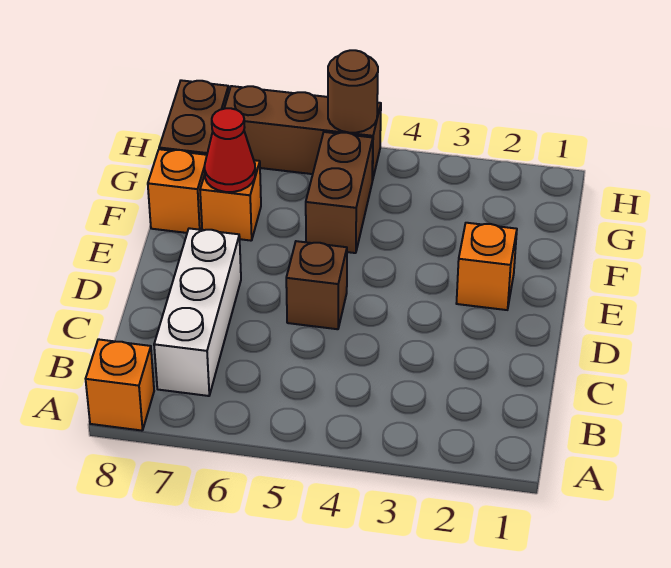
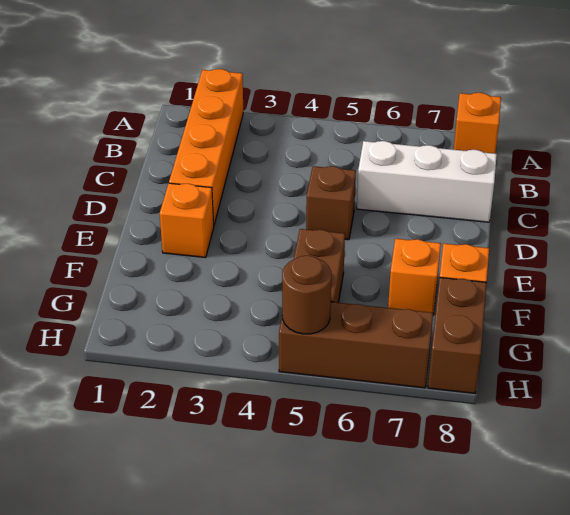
none -> orange brick A2:D2 level 1
white brick B7:D7 level 1 -> white brick C6:C8 level 1
red cone F7 level 2 -> none

